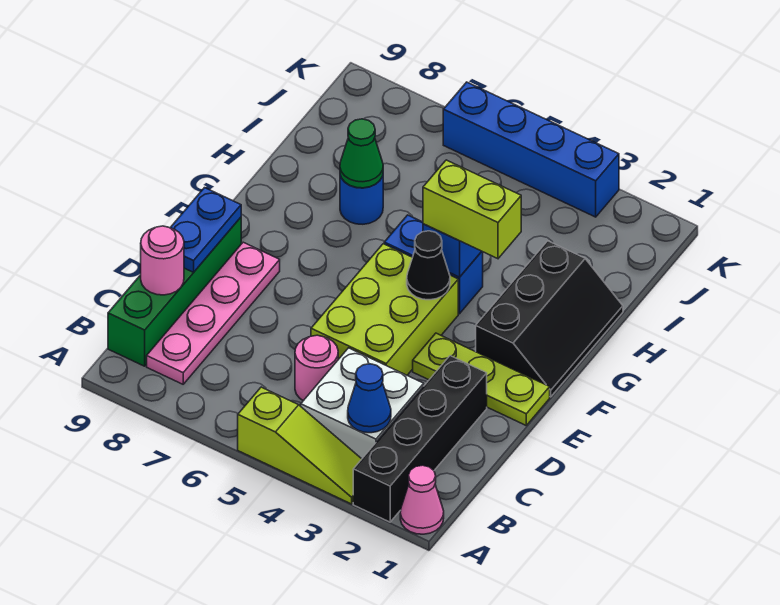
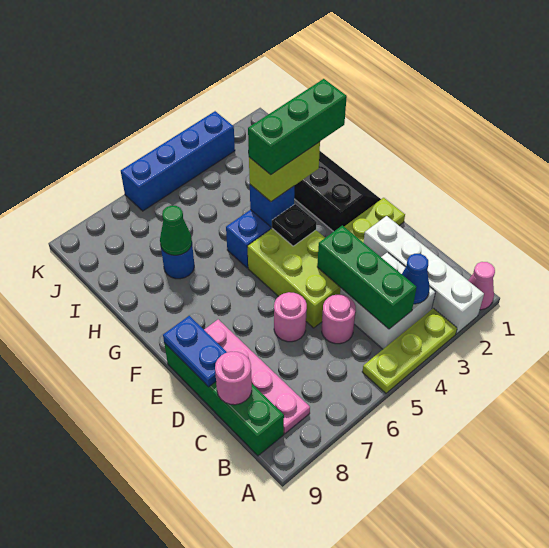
black brick A2:D2 level 1 -> white brick A2:D2 level 1
lime slope A3:A5 level 1 top 5 -> lime plate A3:A5 level 1
none -> green brick B4:D4 level 2
none -> pink round brick D6 level 1
black cone F4 level 2 -> black plate F4 level 2
none -> green brick G2:G4 level 4

